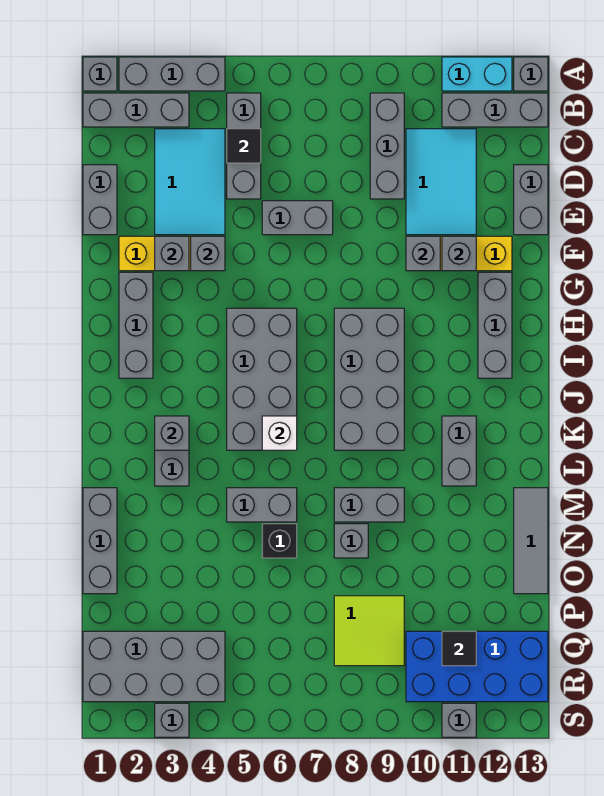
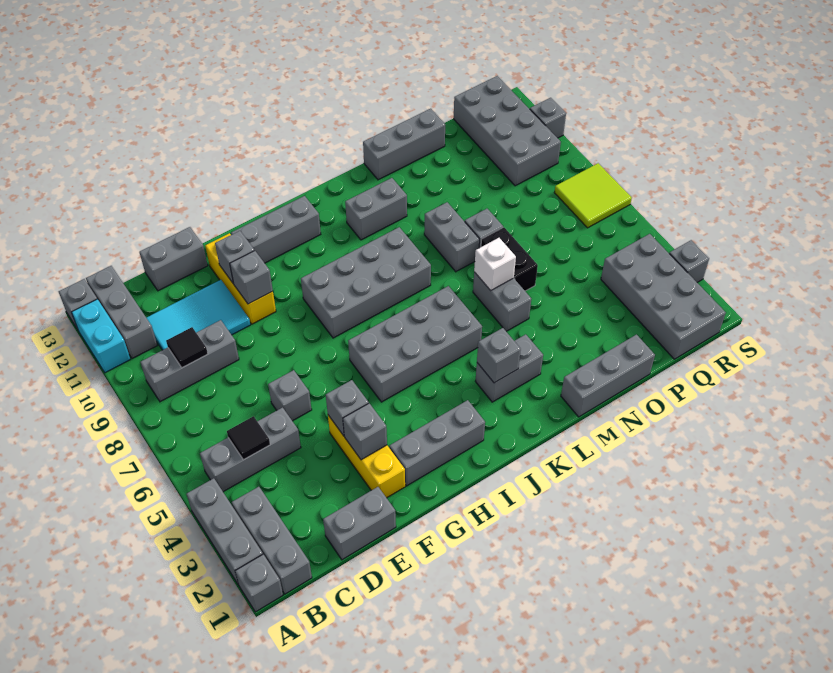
cyan tile C3:E4 level 1 -> none
grey brick E6:E7 level 1 -> grey brick E6 level 1
white brick K6 level 2 -> white brick M6 level 2
grey tile M13:O13 level 1 -> grey brick M13:O13 level 1
black brick N6 level 1 -> black brick N6:N7 level 1
lime tile P8:Q9 level 1 -> lime tile R7:S8 level 1
blue brick Q10:R13 level 1 -> grey brick Q10:R13 level 1
black tile Q11 level 2 -> black tile C9 level 2

